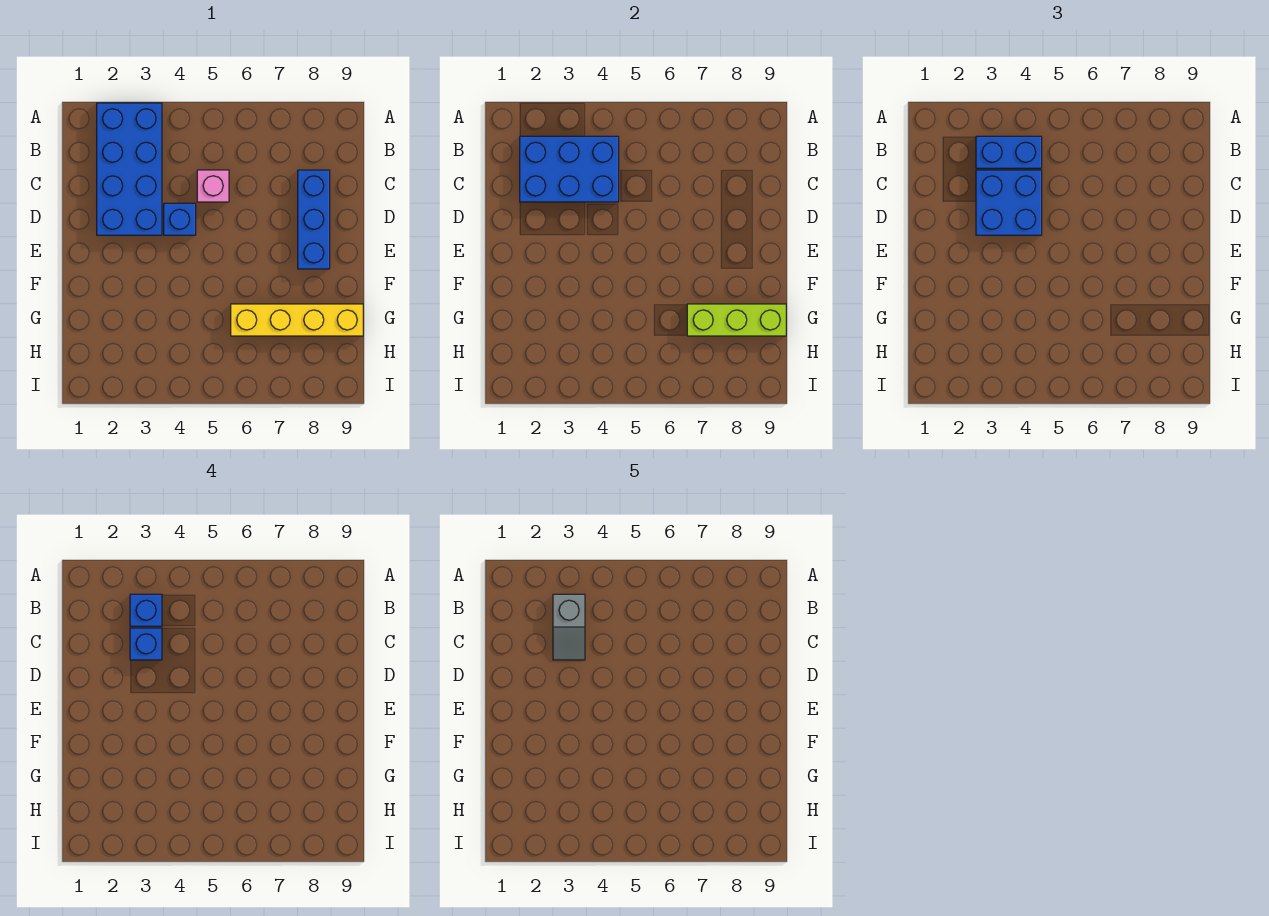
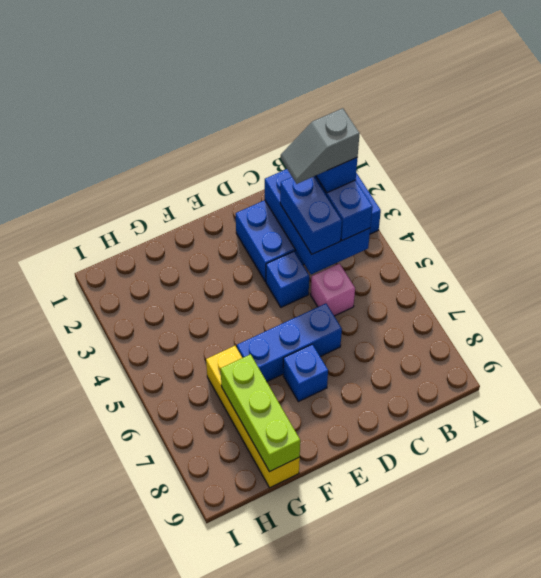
blue brick C3:D4 level 3 -> blue brick C3:C4 level 3
blue brick C3 level 4 -> blue brick E7 level 1
blue brick C8:E8 level 1 -> blue brick D6:F6 level 1

